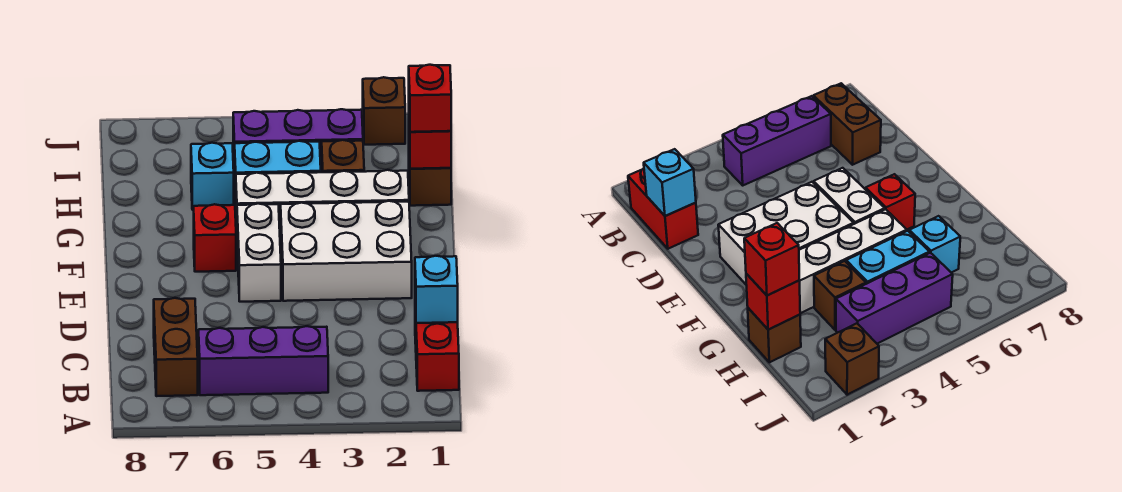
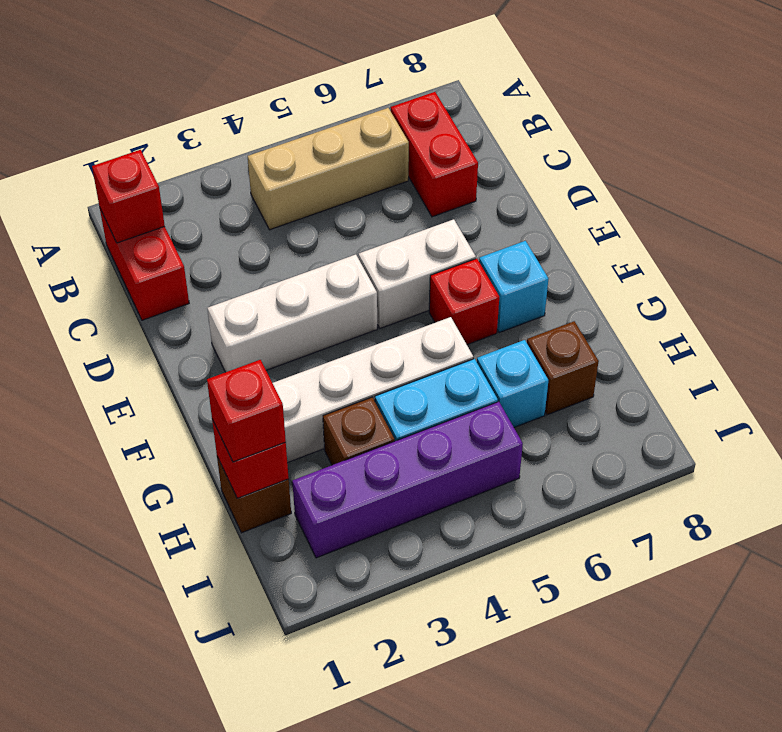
none -> red brick B1 level 2
purple brick B4:B6 level 1 -> tan brick B4:B6 level 1
brown brick B7:C7 level 1 -> red brick B7:C7 level 1
cyan brick C1 level 2 -> cyan brick F7 level 1
white brick E2:F4 level 1 -> white brick E2:E4 level 1
white brick E5:F5 level 1 -> white brick E5:E6 level 1
purple brick I3:I5 level 1 -> purple brick I2:I5 level 1
brown brick J2 level 1 -> brown brick H7 level 1

